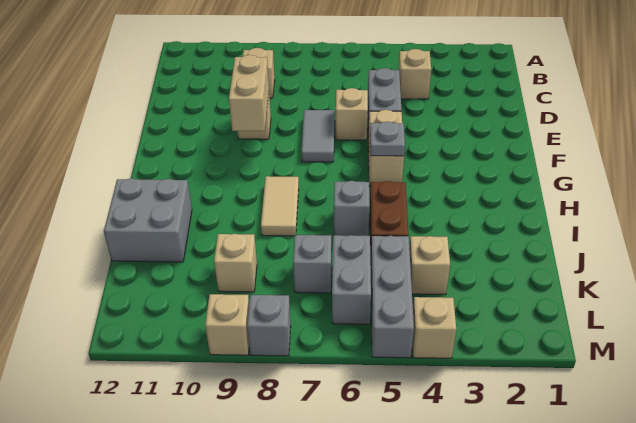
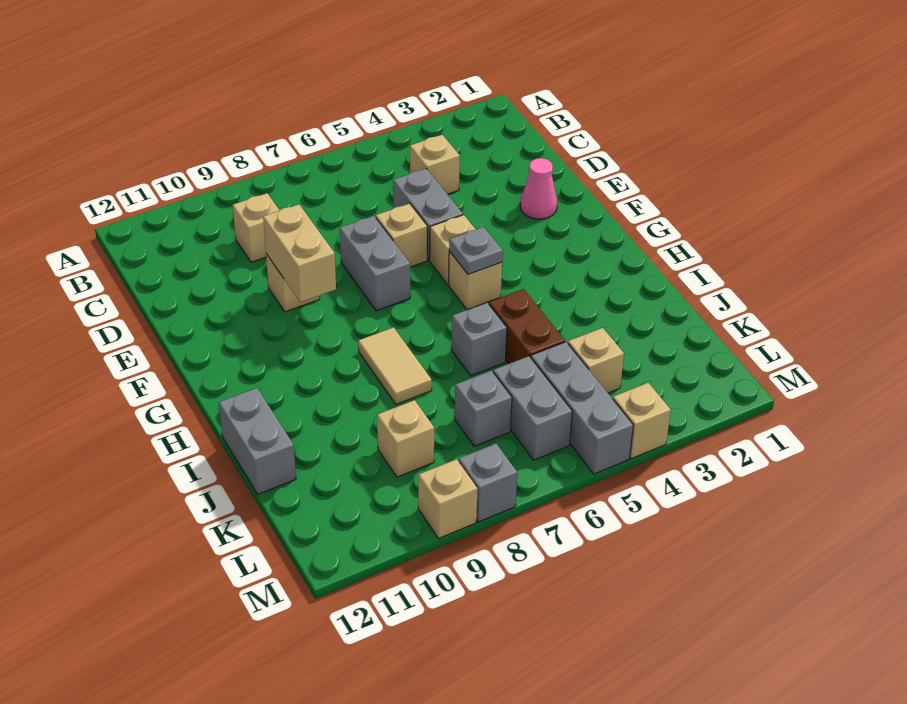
none -> pink cone E2 level 1
grey tile E7:F7 level 1 -> grey brick E7:F7 level 1
grey brick I11:J12 level 1 -> grey brick I12:J12 level 1

